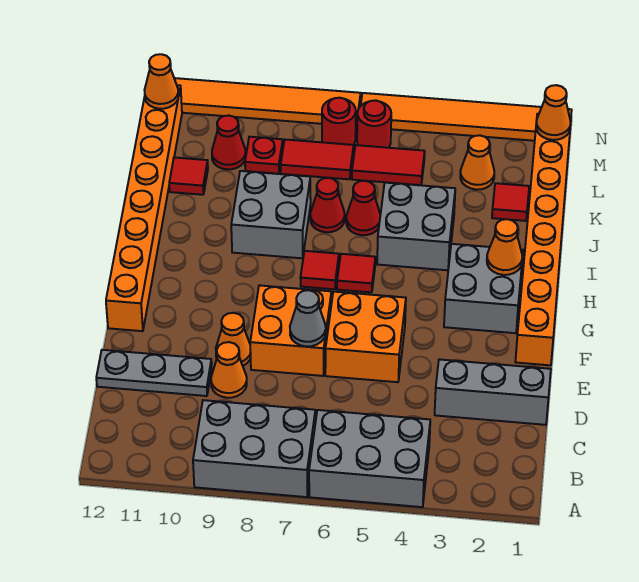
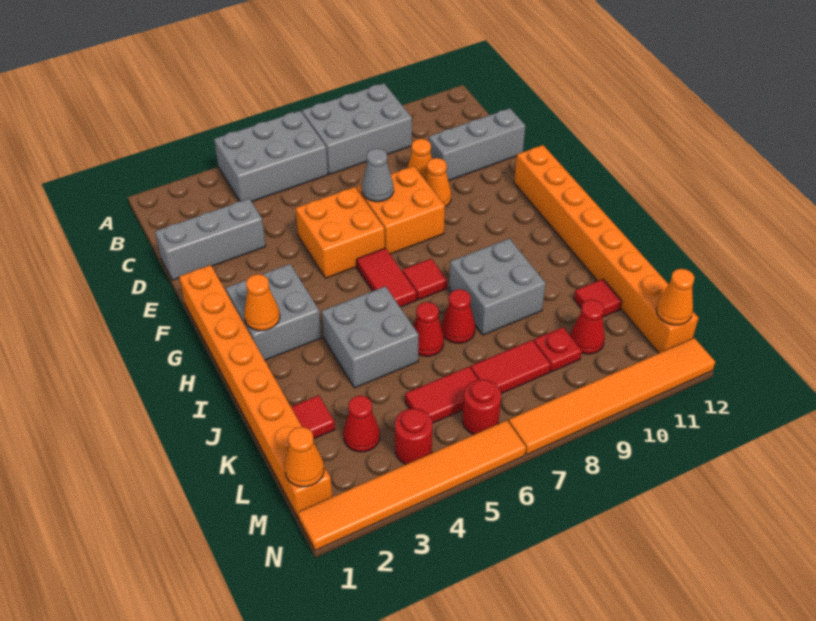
grey plate D10:D12 level 1 -> grey brick D10:D12 level 1
red tile H6 level 1 -> red tile G6:H6 level 1
orange cone L3 level 1 -> red cone L3 level 1
red round brick M7 level 1 -> red round brick M4 level 1

